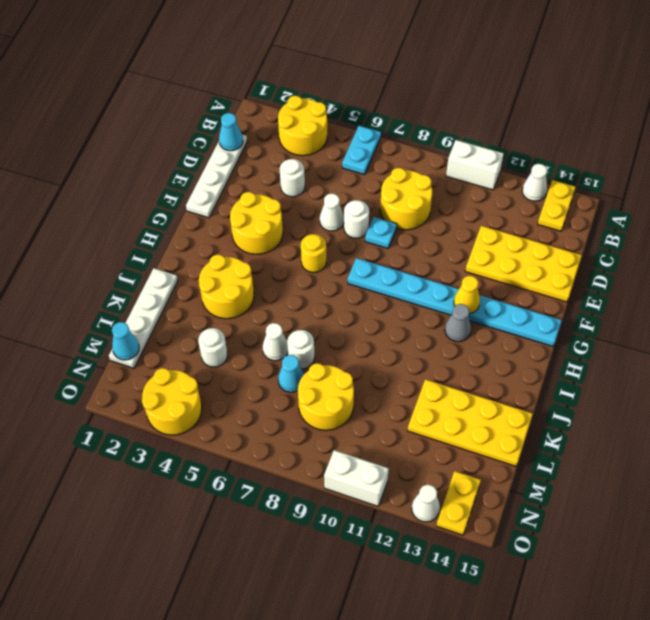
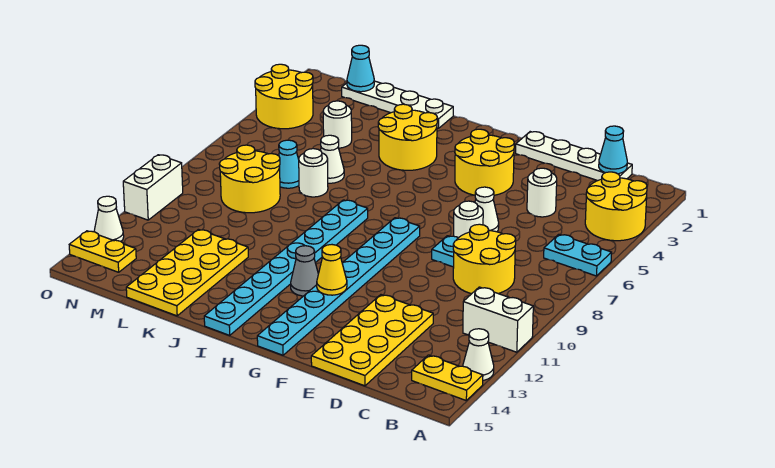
white brick A10:A11 level 1 -> white brick A11:B11 level 1
yellow round brick G6 level 1 -> none
none -> cyan plate I8:I15 level 1

